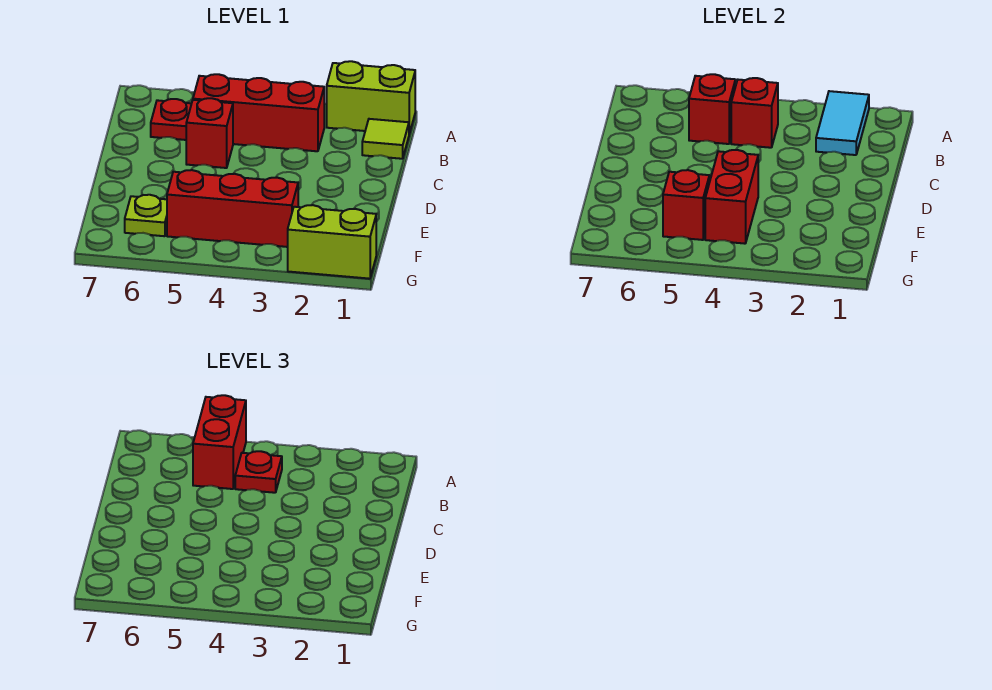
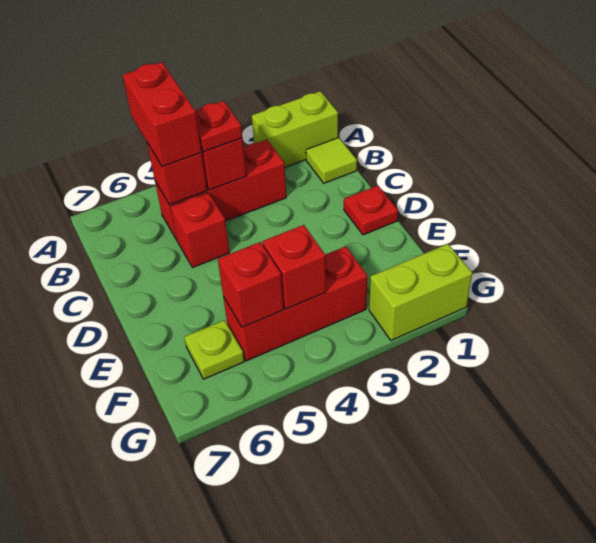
cyan tile A2:B2 level 2 -> none
red plate B6 level 1 -> red plate D1 level 1
red brick E4:F4 level 2 -> red brick F4 level 2

